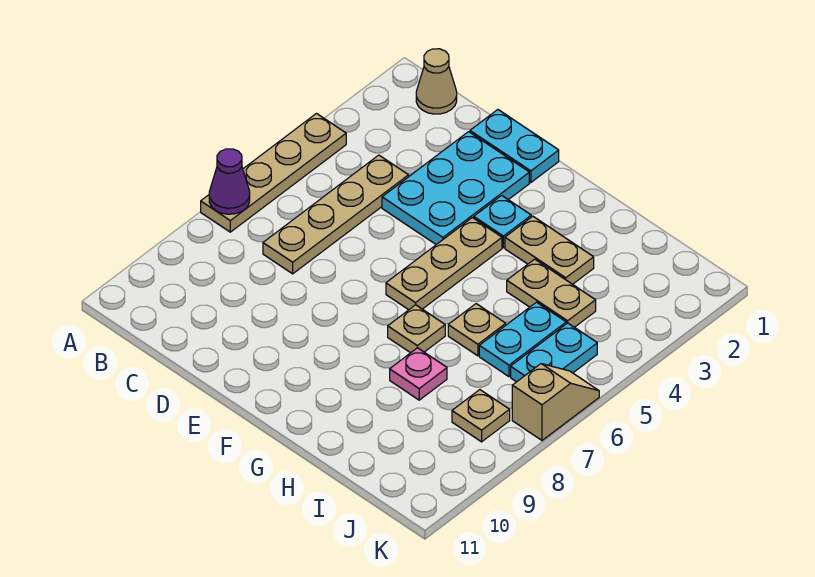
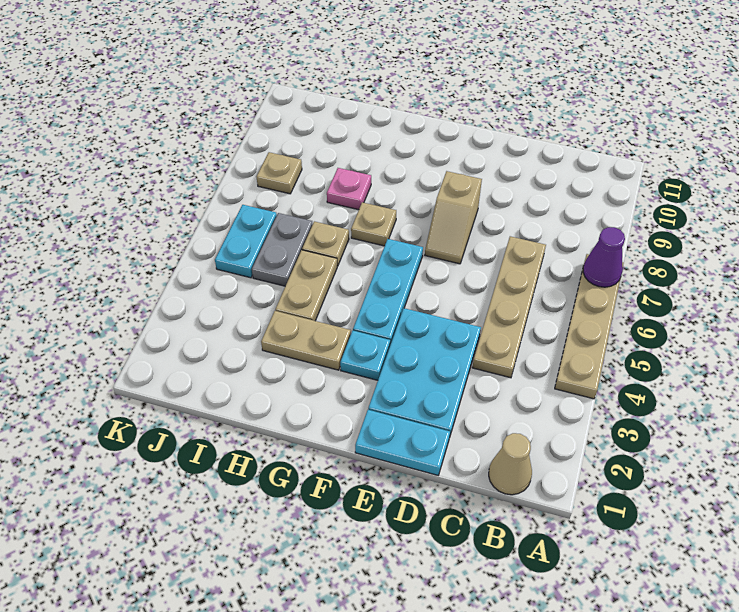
tan plate F4:F6 level 1 -> cyan plate F4:F6 level 1
tan plate H4:I4 level 1 -> tan plate H4:H5 level 1
cyan plate I5:I6 level 1 -> grey plate I5:I6 level 1
tan slope K6:K7 level 1 top 7 -> tan slope E7:E8 level 1 top 8

